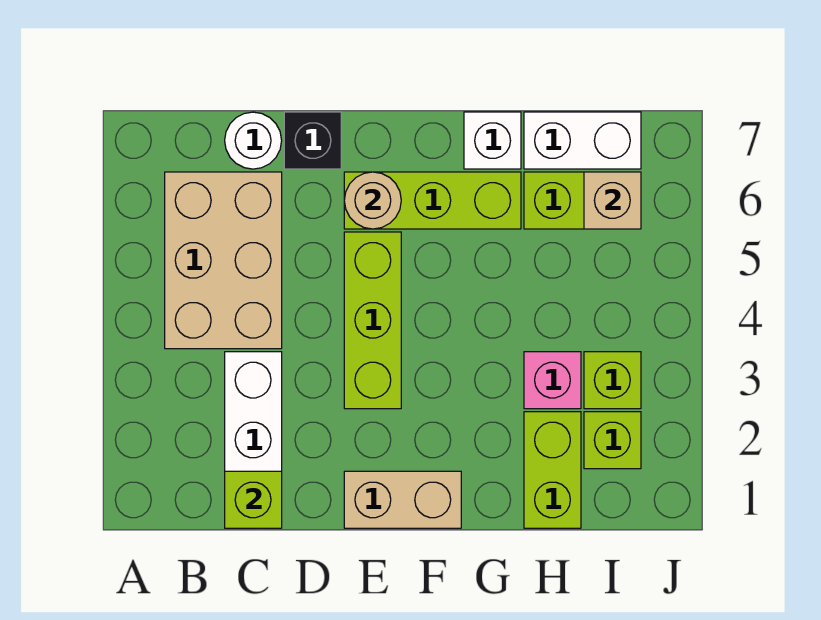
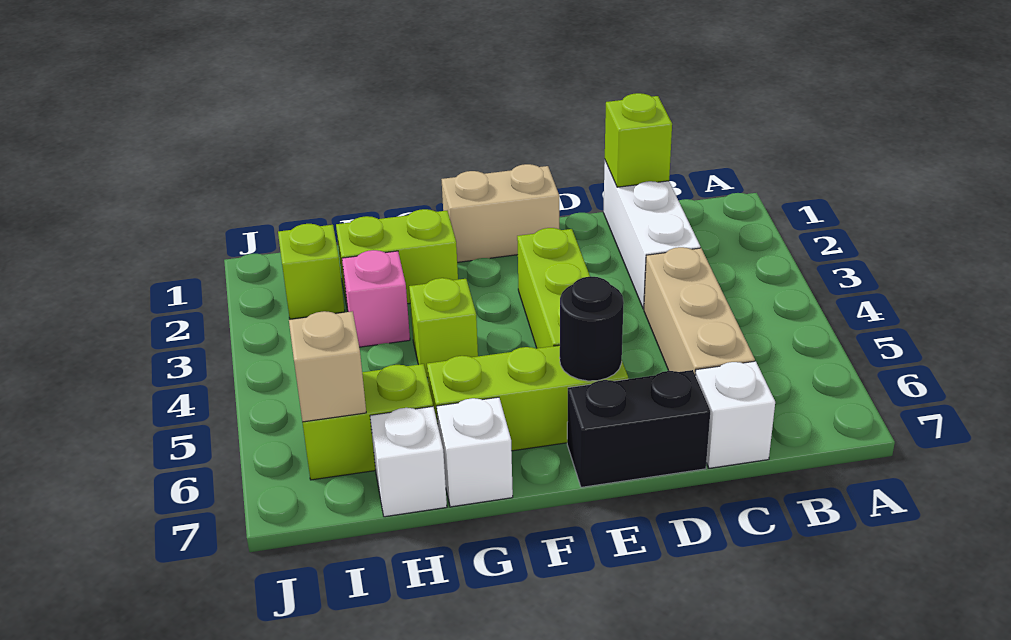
tan brick B4:C6 level 1 -> tan brick C4:C6 level 1
white round brick C7 level 1 -> white brick C7 level 1
black brick D7 level 1 -> black brick D7:E7 level 1
tan round brick E6 level 2 -> black round brick E6 level 2
lime brick H1:H2 level 1 -> lime brick G2:H2 level 1
white brick H7:I7 level 1 -> white brick H7 level 1
lime brick I3 level 1 -> lime brick G4 level 1

